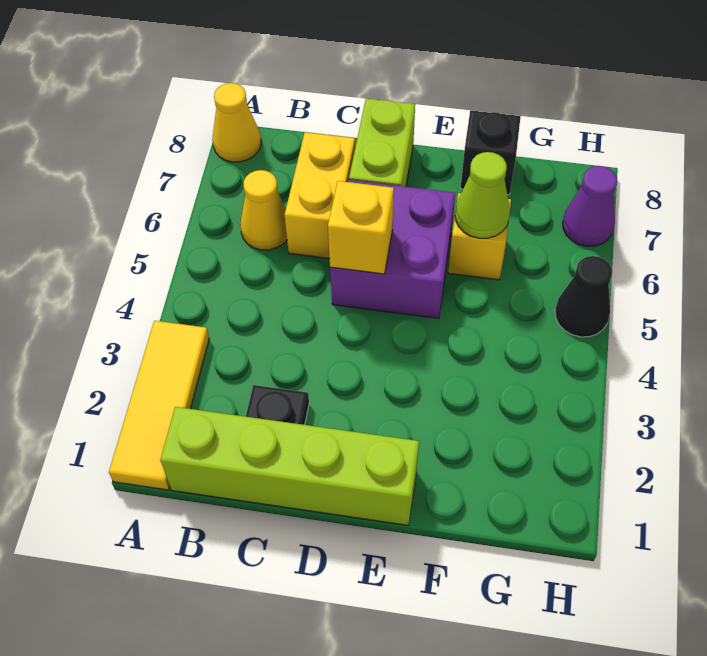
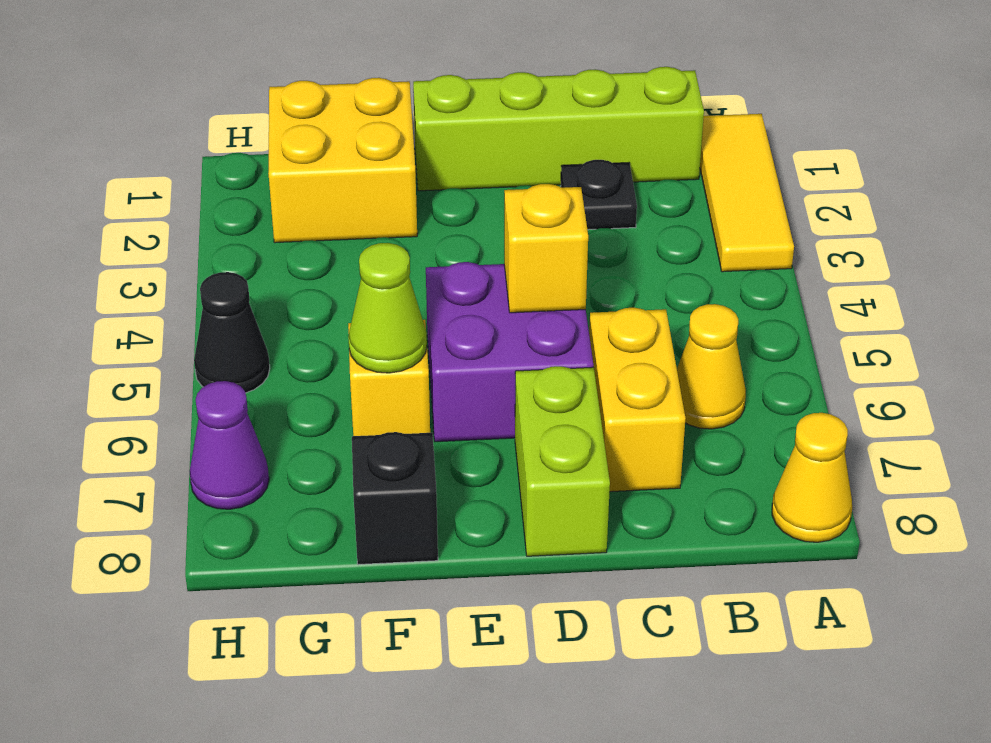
none -> yellow brick F1:G2 level 1

